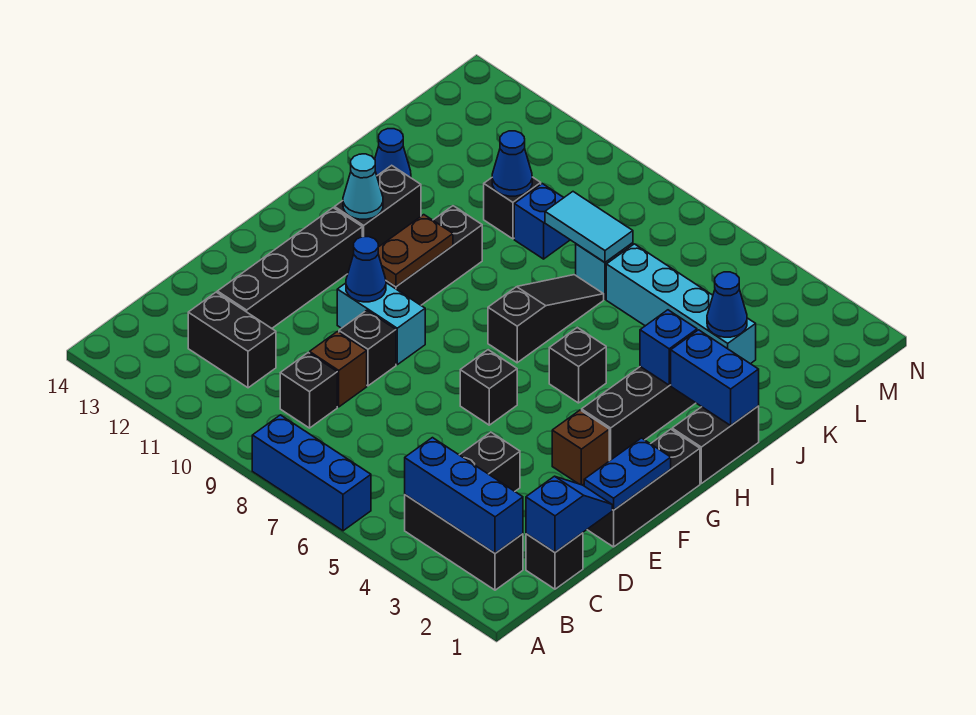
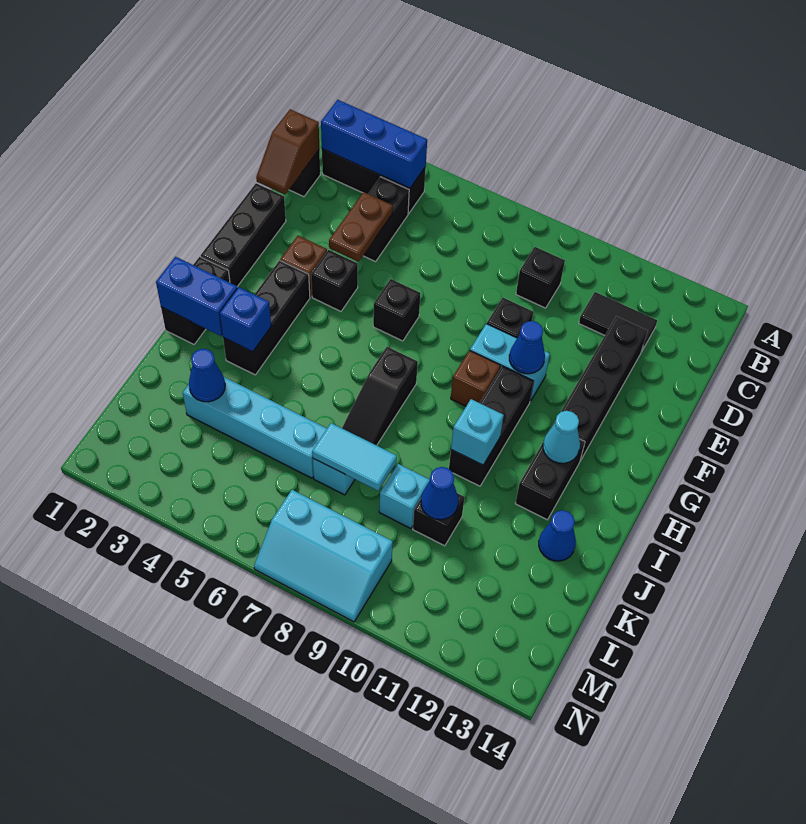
blue brick A6:A8 level 1 -> none
blue slope C1:D1 level 2 top C -> brown slope C1:D1 level 2 top C
black brick C11:C12 level 1 -> black tile C11:C12 level 1
brown brick D9 level 1 -> brown brick G9 level 1
blue plate E1:F1 level 2 -> none
brown plate G10:H10 level 2 -> brown plate D4:E4 level 2
black brick H5 level 1 -> black brick F4 level 1
none -> cyan brick I10 level 2
blue brick K9 level 1 -> cyan brick K9 level 1
none -> cyan slope M7:N9 level 1 top M

